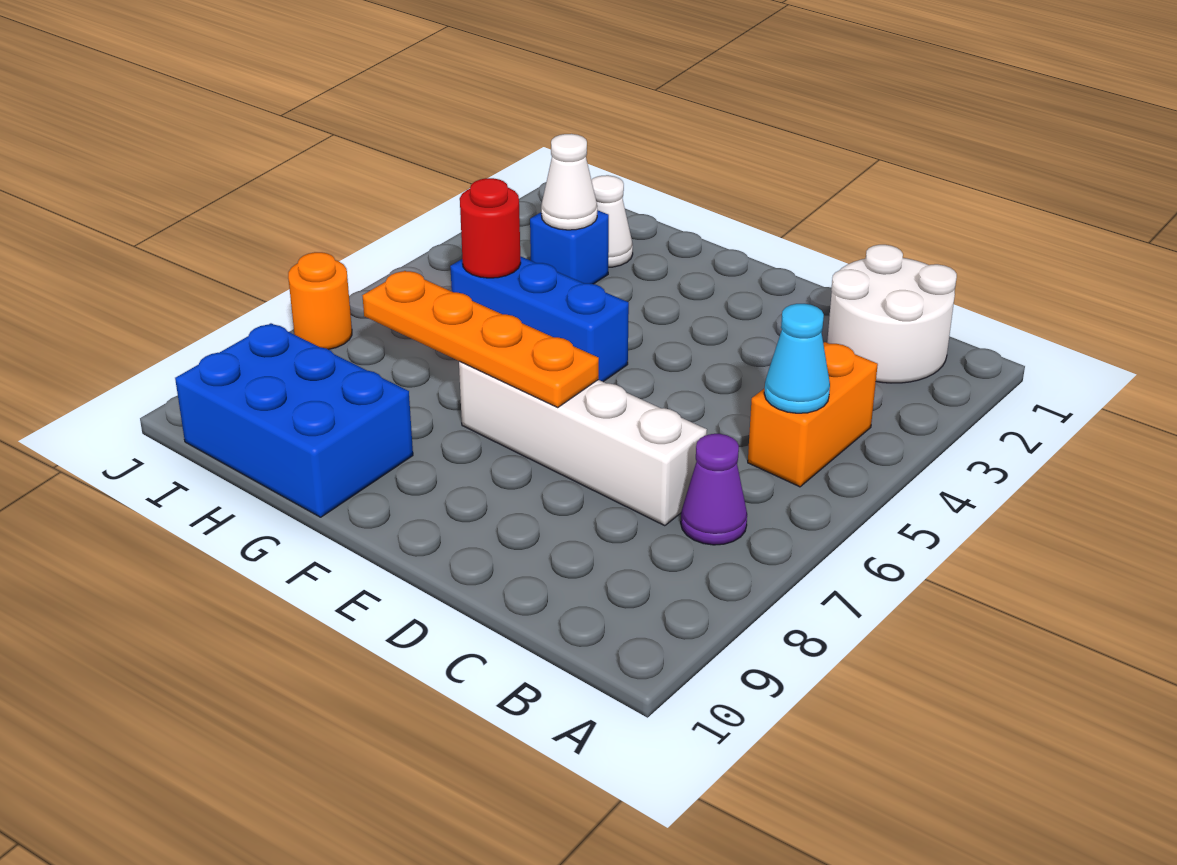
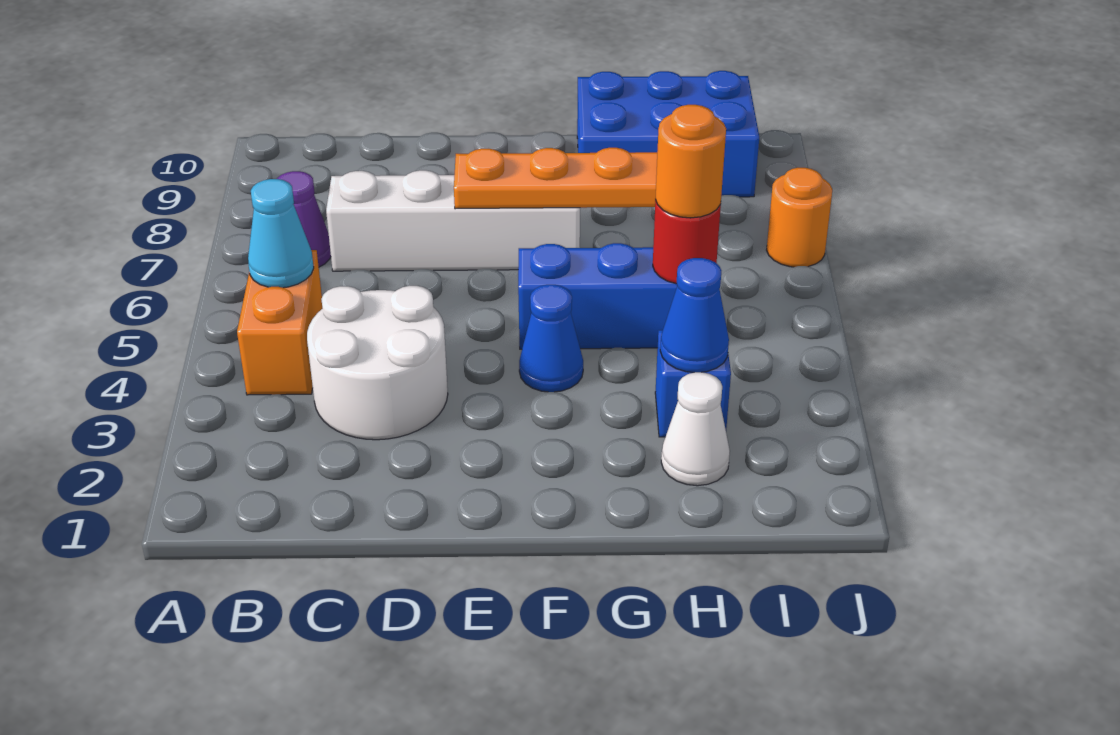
white round brick B1:C2 level 1 -> white round brick C3:D4 level 1
none -> blue cone F4 level 1
white cone H3 level 2 -> blue cone H3 level 2
none -> orange round brick H5 level 3

